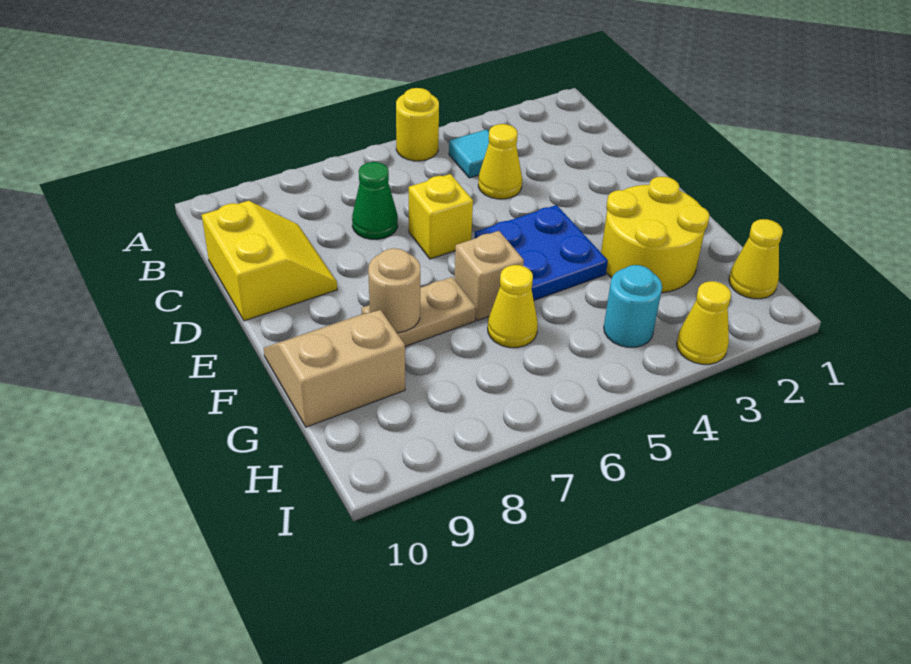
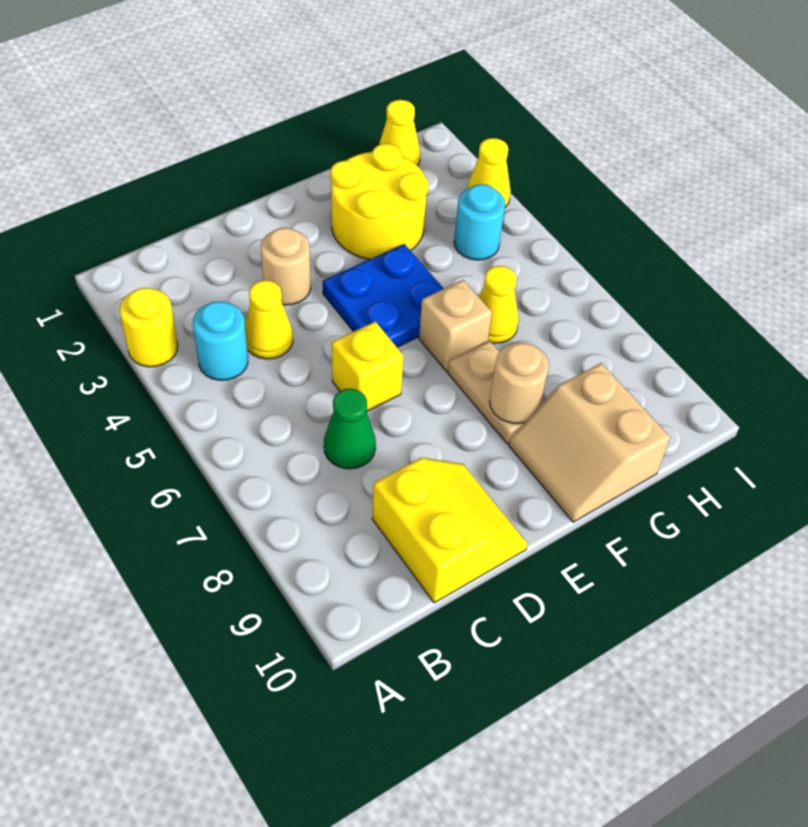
yellow round brick A5 level 1 -> yellow round brick A3 level 1
cyan tile B4 level 1 -> cyan round brick B4 level 1
yellow slope C9:D10 level 1 top 10 -> yellow slope C9:D10 level 1 top C
none -> tan round brick D3 level 1

